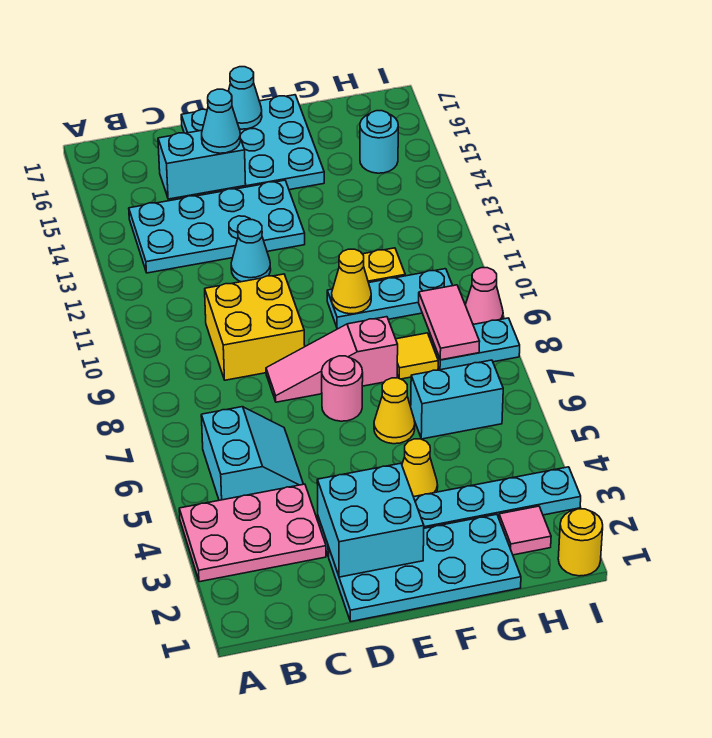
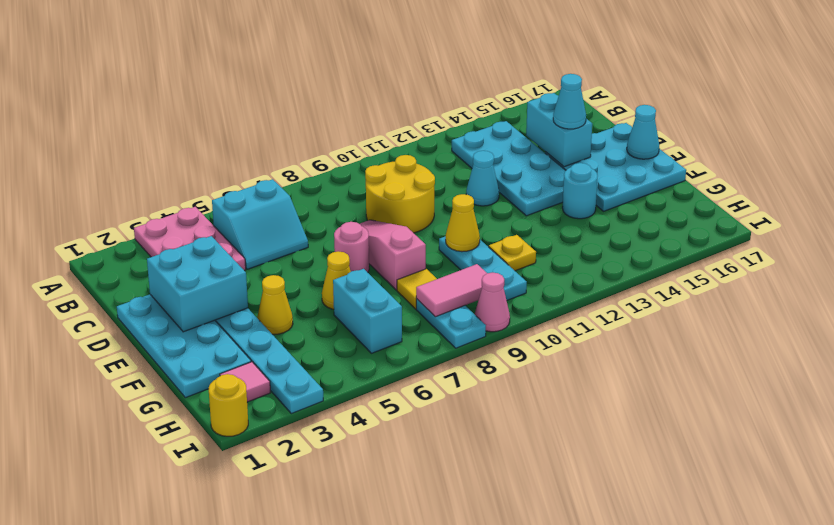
yellow brick C9:D10 level 1 -> yellow round brick C9:D10 level 1
cyan round brick H15 level 1 -> cyan round brick F14 level 1

